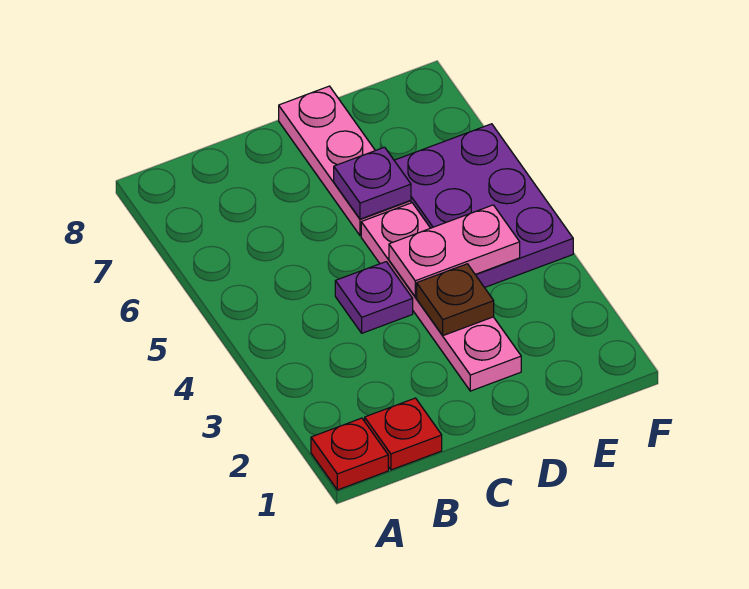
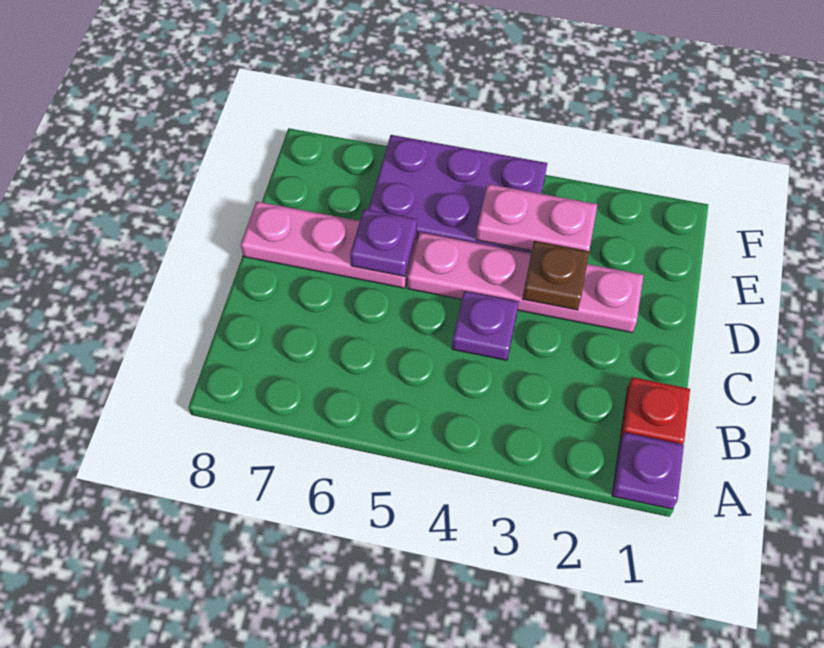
red plate A1 level 1 -> purple plate A1 level 1
pink plate D4:E4 level 2 -> pink plate E3:E4 level 2

